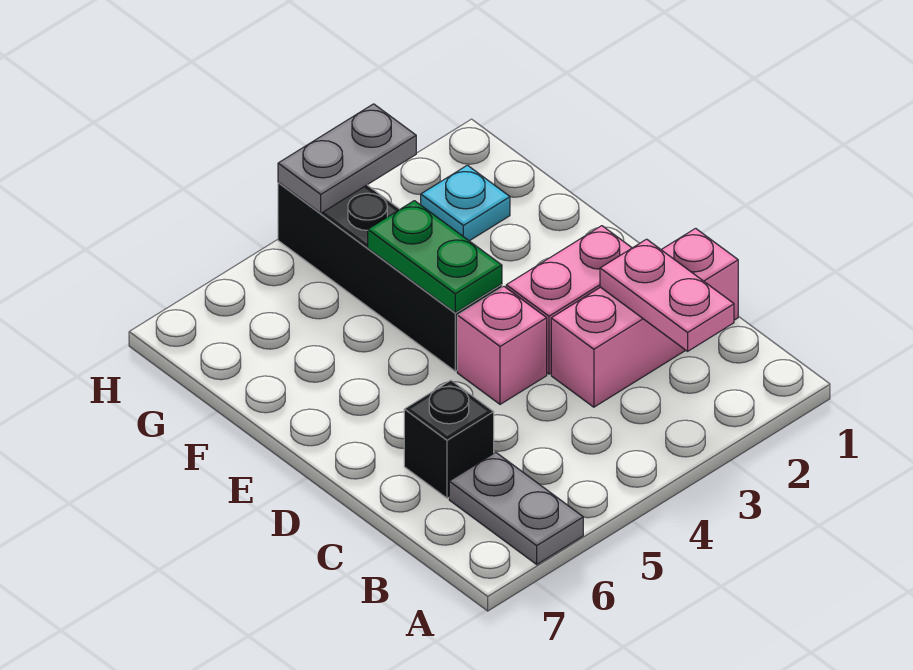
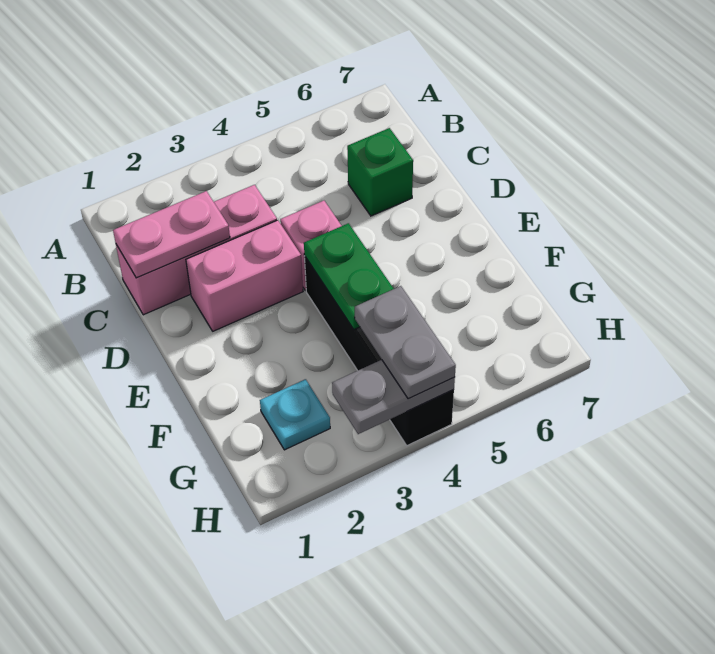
grey plate A6:B6 level 1 -> grey plate G4:H4 level 3
pink plate B2:C2 level 2 -> pink plate C1:C2 level 2
black brick C6 level 1 -> green brick C6 level 1

